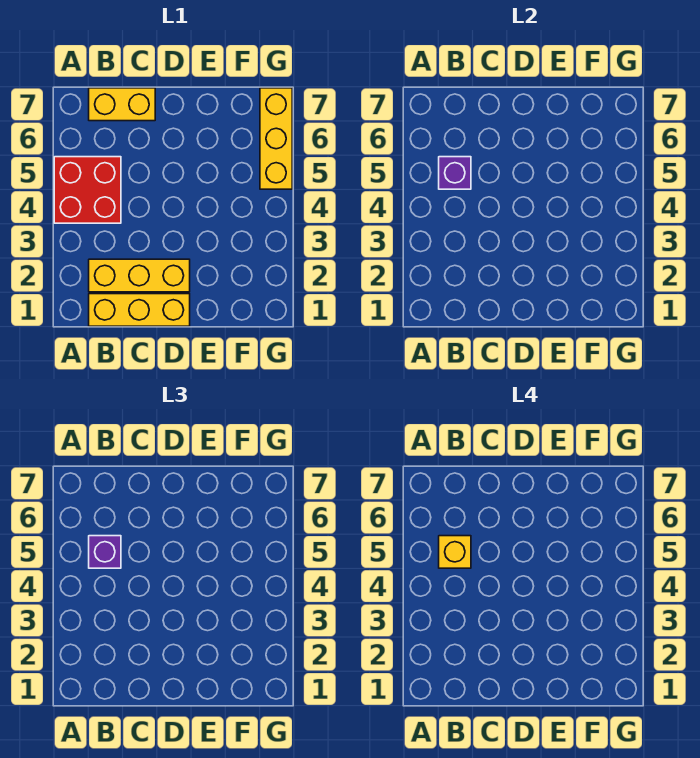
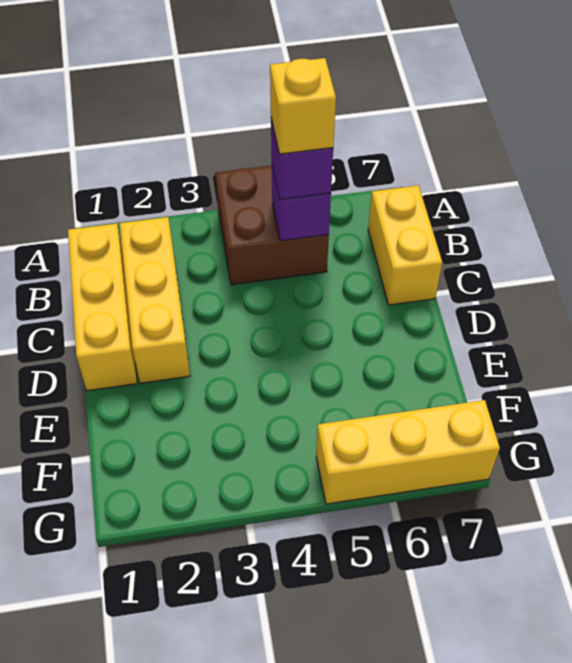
red brick A4:B5 level 1 -> brown brick A4:B5 level 1

